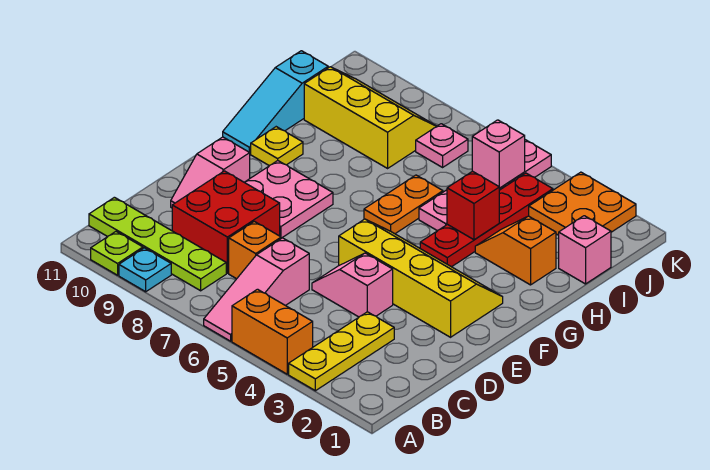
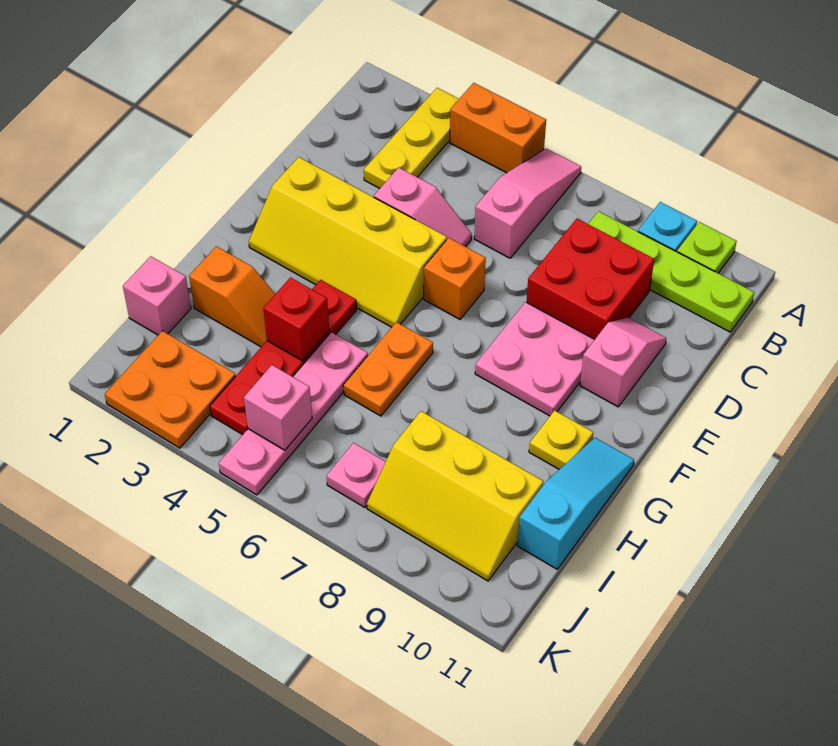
orange brick C7 level 1 -> orange brick E6 level 1

